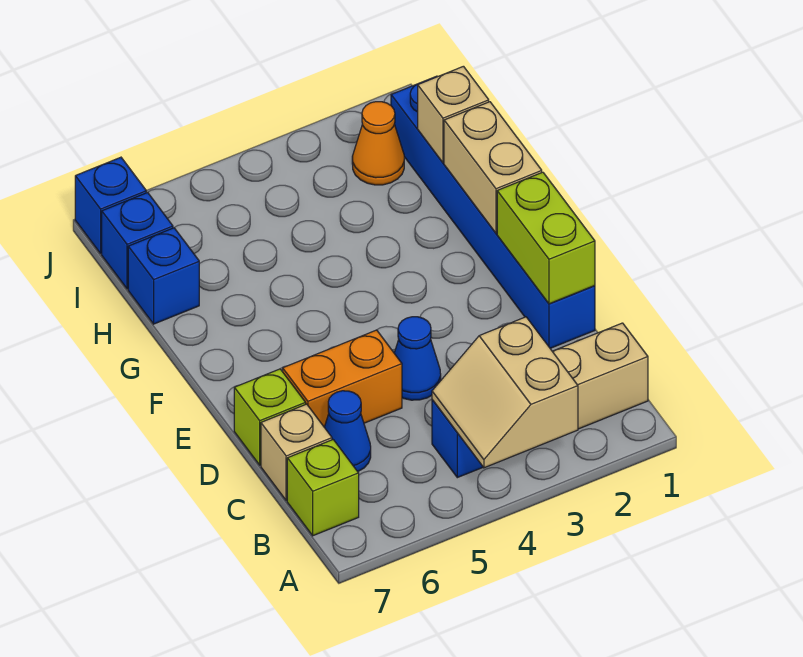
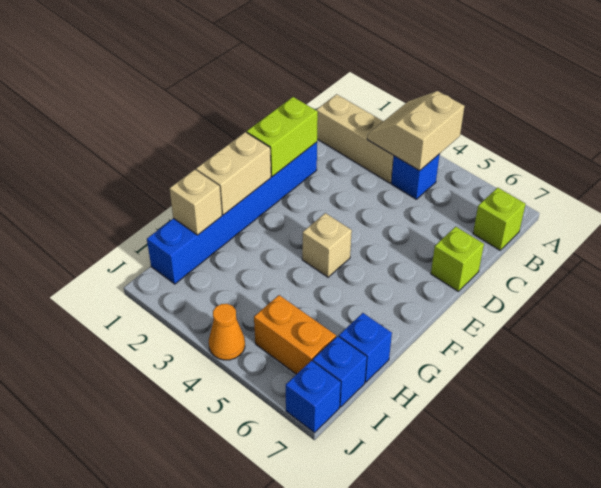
tan slope A3:B4 level 2 top 3 -> tan slope A3:B4 level 2 top 4
blue cone C6 level 1 -> none
tan brick C7 level 1 -> tan brick F4 level 1
blue cone D4 level 1 -> none
orange brick D5:D6 level 1 -> orange brick I5:I6 level 1
orange cone I2 level 1 -> orange cone J4 level 1

